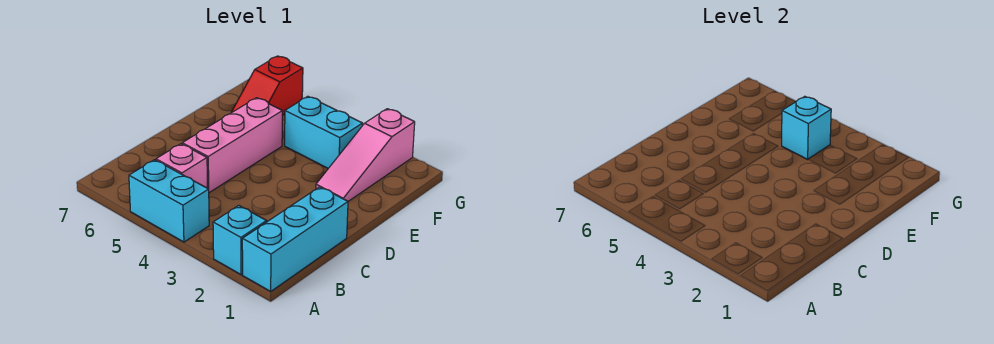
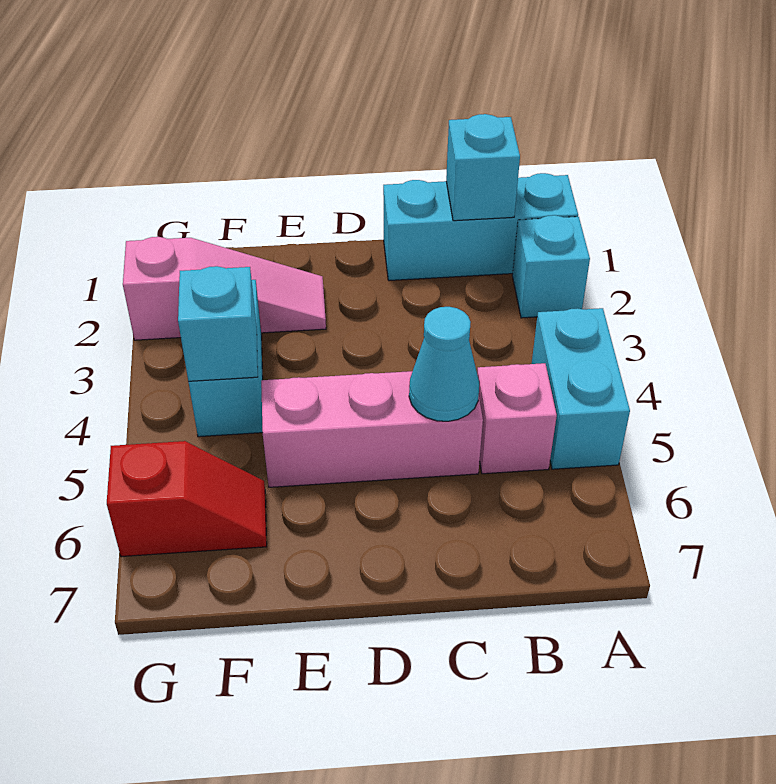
none -> cyan brick B1 level 2
none -> cyan cone C5 level 2

